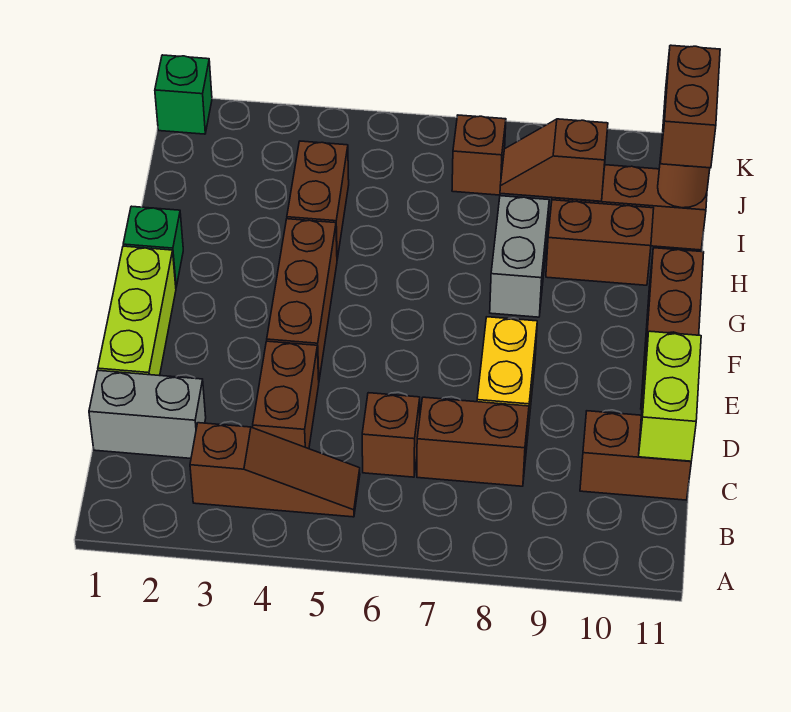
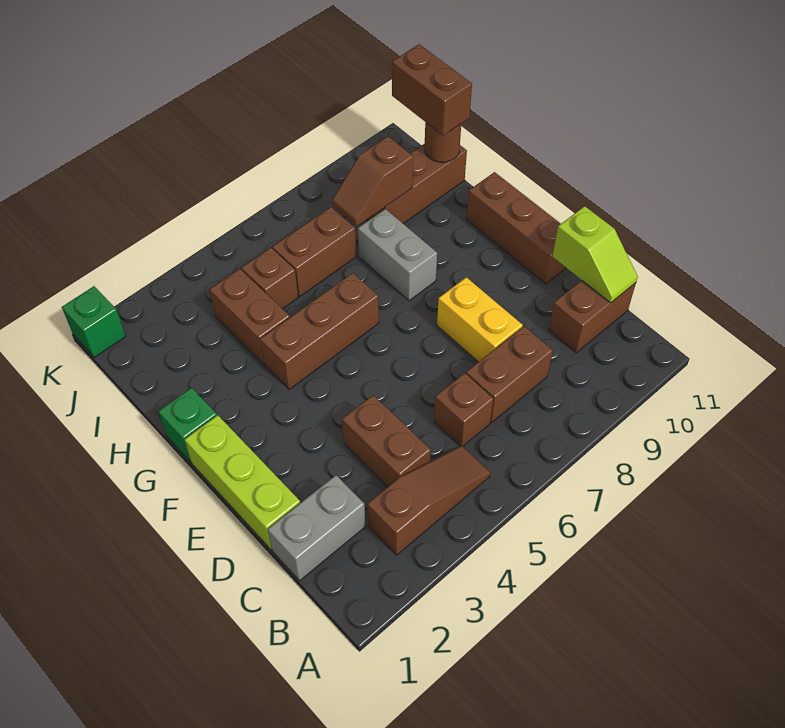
lime brick C11:D11 level 2 -> lime slope C11:D11 level 2 top D
brown brick E4:G4 level 1 -> brown brick G4:G6 level 1
brown brick H9:H10 level 1 -> brown brick I6:I7 level 1
brown brick J7 level 1 -> brown brick I5 level 1

